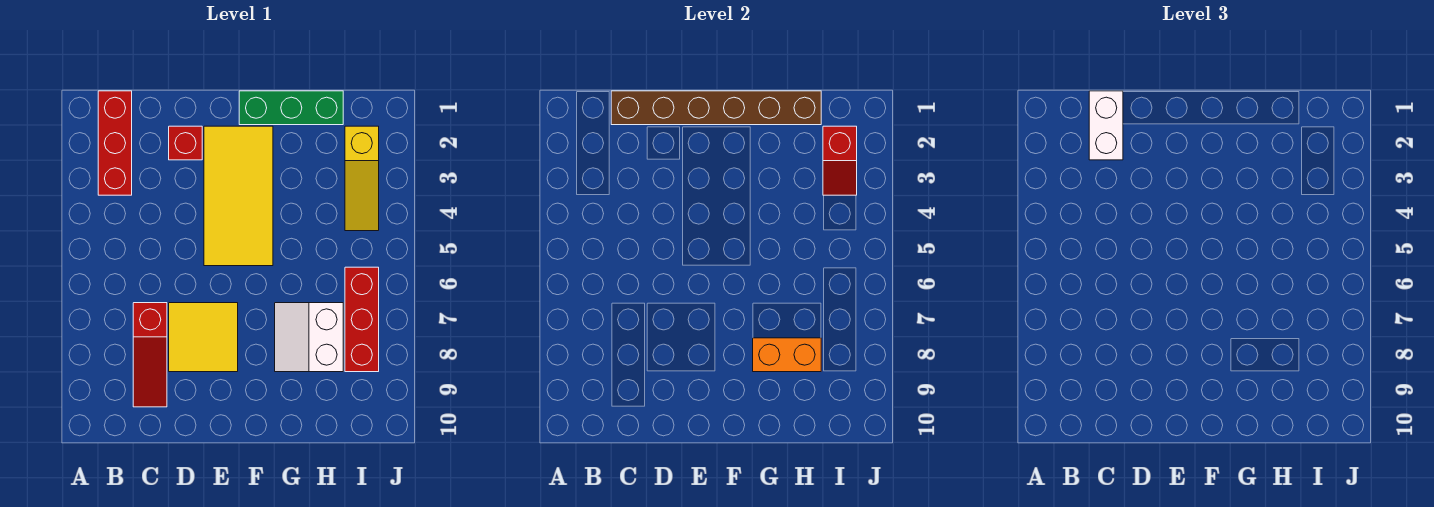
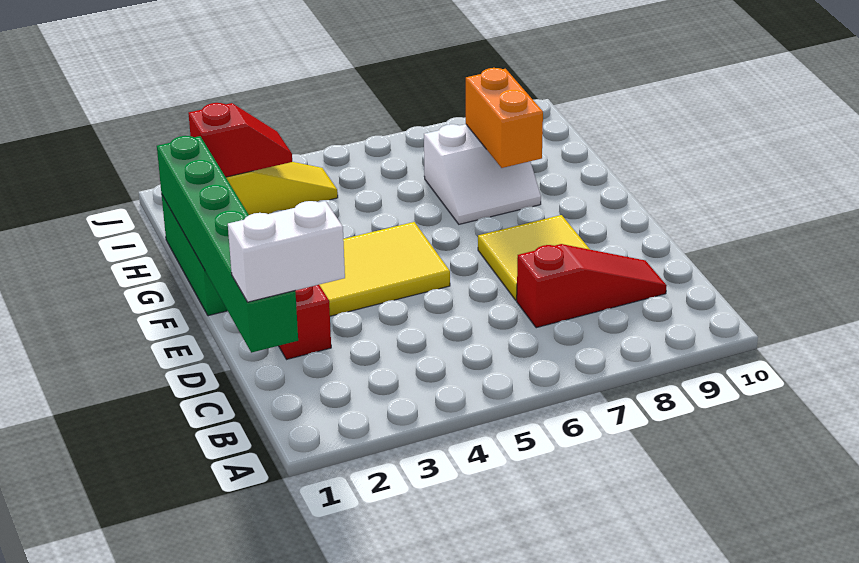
red brick B1:B3 level 1 -> none
brown brick C1:H1 level 2 -> green brick C1:H1 level 2
red brick I6:I8 level 1 -> none

